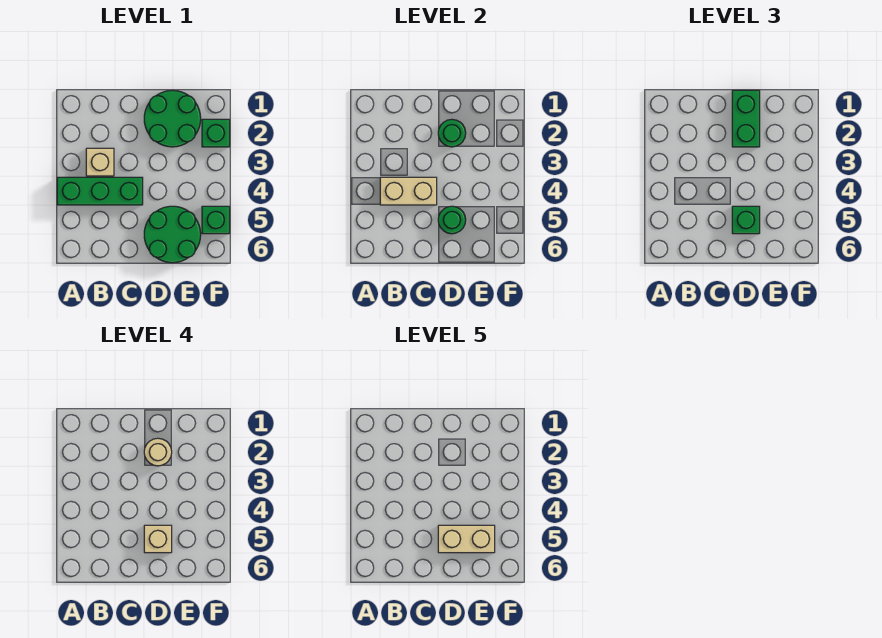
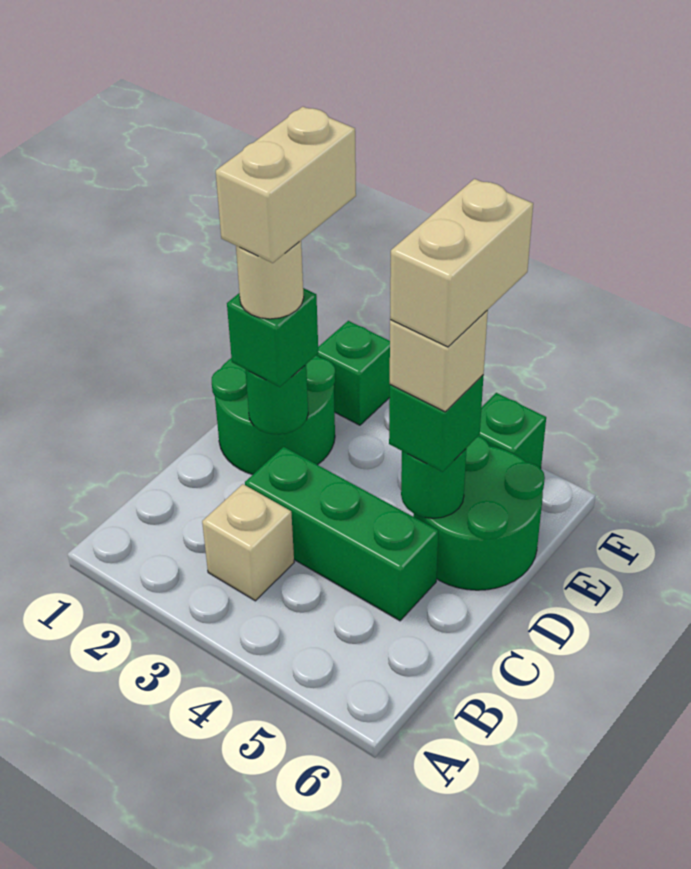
green brick A4:C4 level 1 -> green brick C3:C5 level 1
tan brick B4:C4 level 2 -> tan brick D2:E2 level 5
green brick D1:D2 level 3 -> green brick D2 level 3

